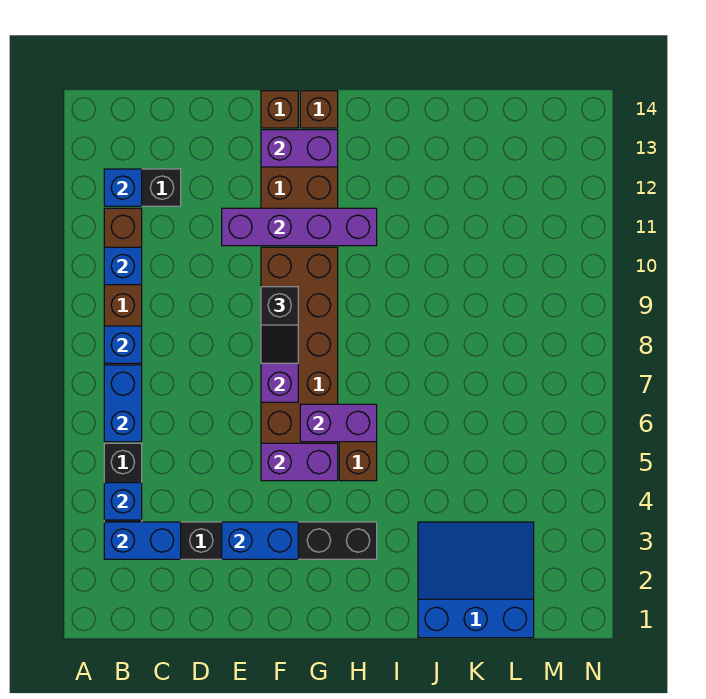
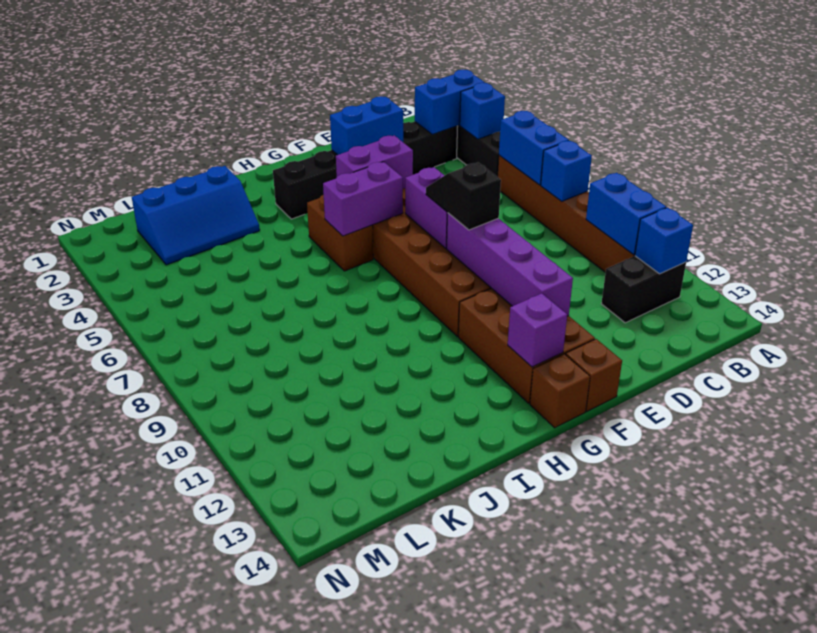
blue brick B10 level 2 -> blue brick B10:B11 level 2
purple brick E11:H11 level 2 -> purple brick F9:F12 level 2
purple brick F13:G13 level 2 -> purple brick G13 level 2
blue slope J1:L3 level 1 top 1 -> blue slope J2:L3 level 1 top 2

